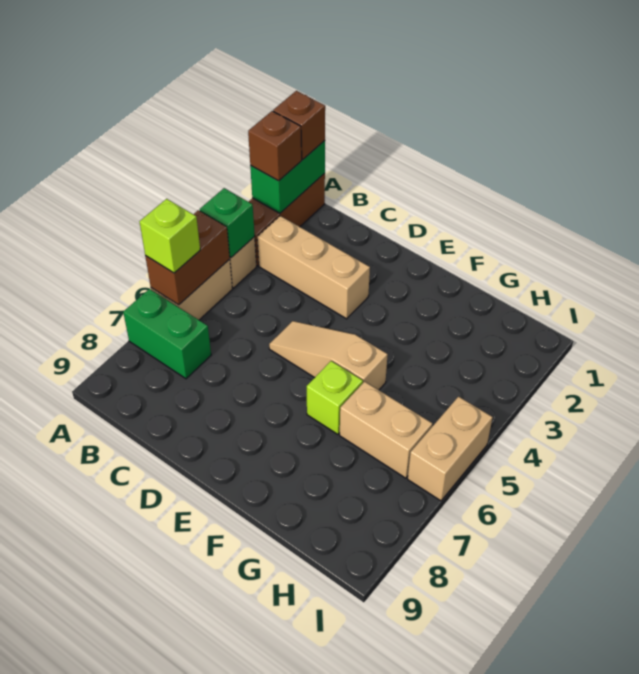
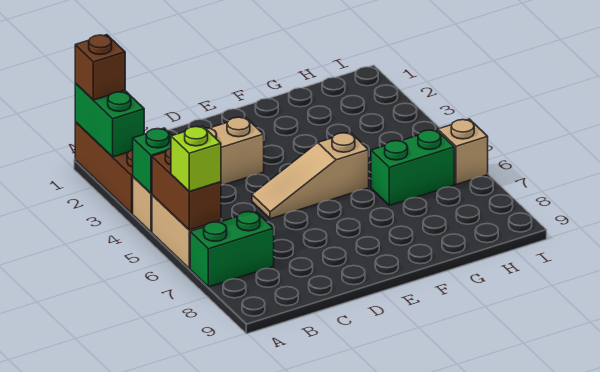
brown brick A2 level 3 -> none
lime brick F6 level 1 -> none
tan brick G6:H6 level 1 -> green brick G6:H6 level 1
tan brick I5:I6 level 1 -> tan brick I6 level 1

